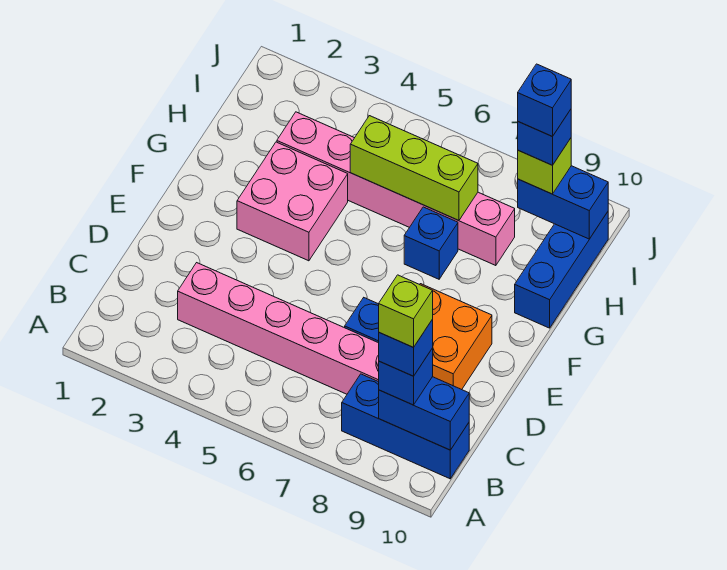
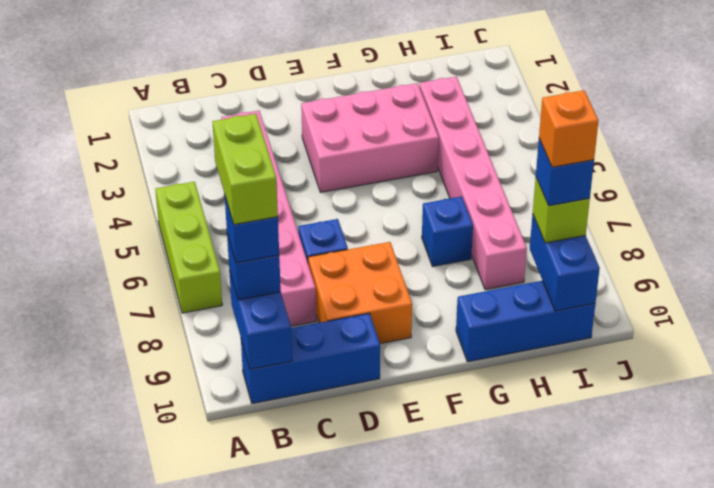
blue brick B8:B10 level 1 -> blue brick B10:D10 level 1
lime brick B9 level 5 -> lime brick B8:B9 level 5
pink brick F3:G4 level 1 -> pink brick E3:G4 level 1
lime brick H5:H7 level 2 -> lime brick A5:A7 level 1
blue brick I9 level 5 -> orange brick I9 level 5

